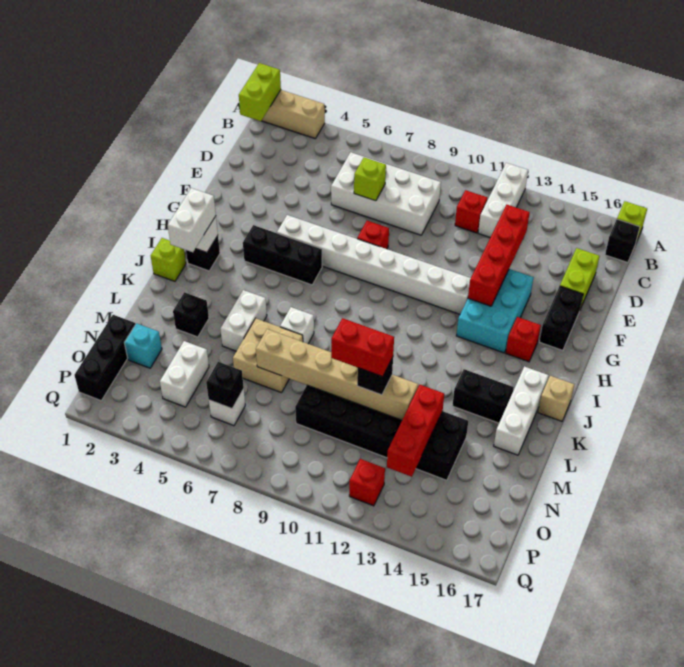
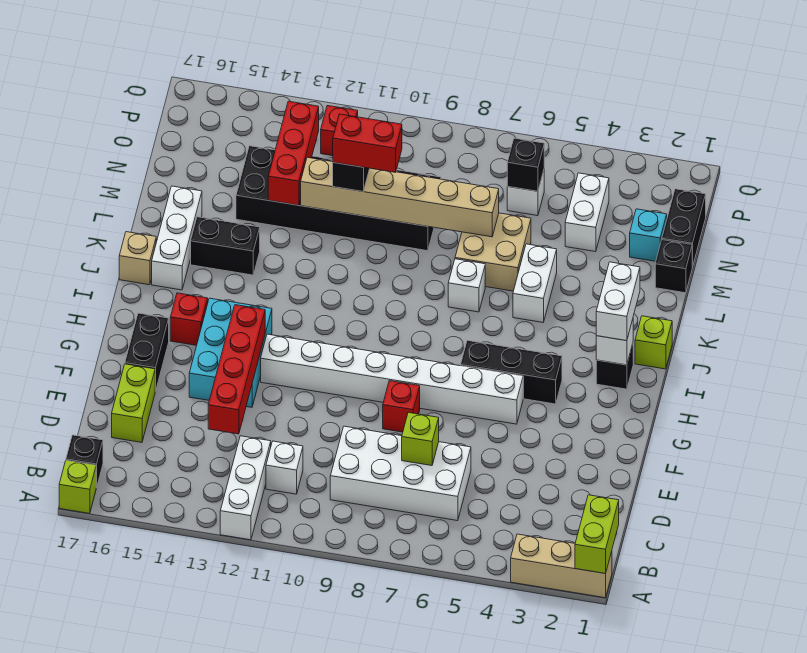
red brick C11 level 1 -> white brick C11 level 1
black brick L3 level 1 -> black brick M1 level 1
black brick N1:P1 level 1 -> black brick N1:O1 level 1

